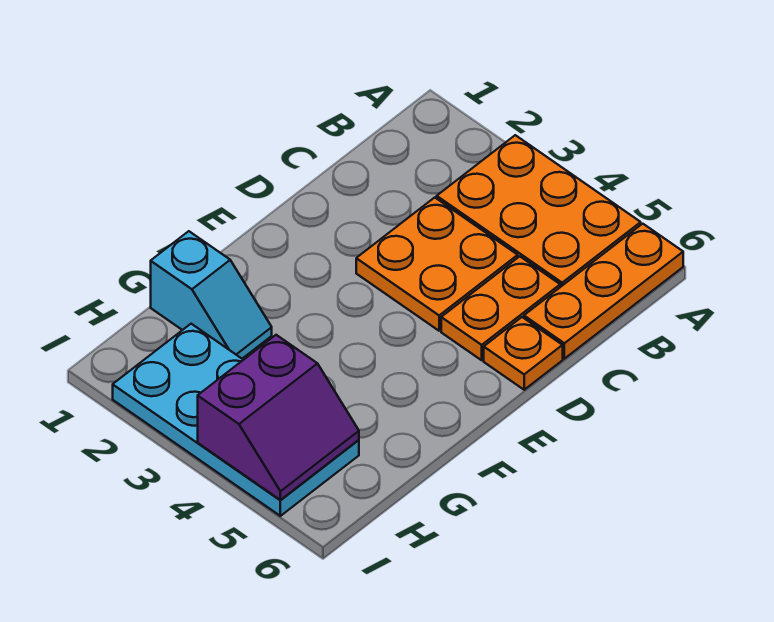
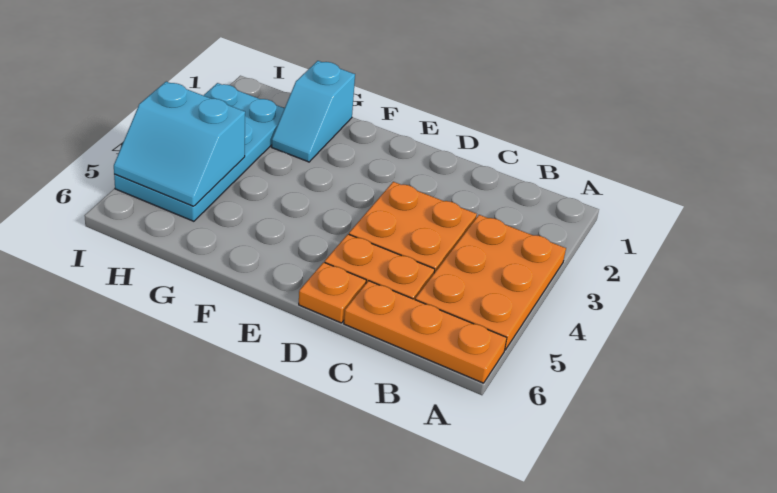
purple slope H4:I5 level 2 top 4 -> cyan slope H4:I5 level 2 top 4

